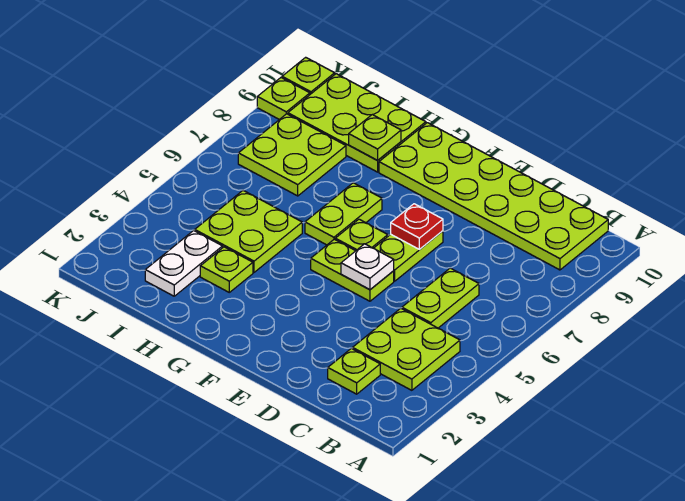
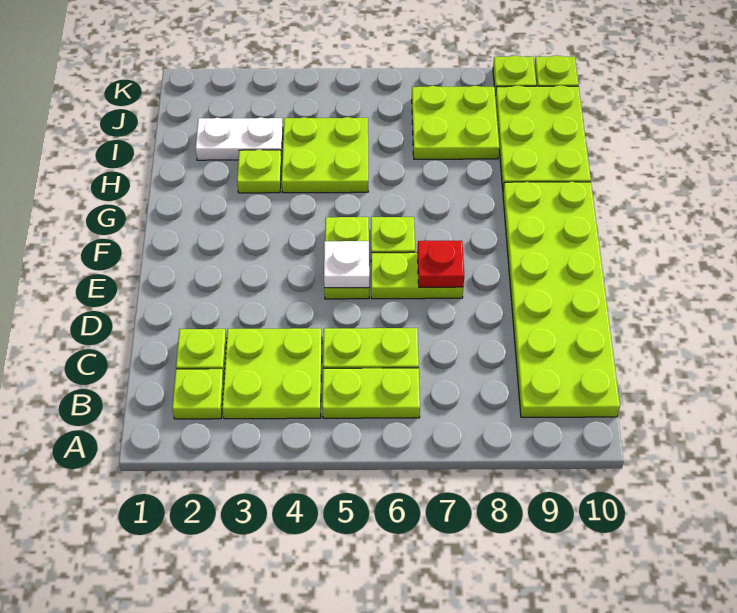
lime plate G6:G7 level 1 -> lime plate B5:B6 level 1
lime plate H9 level 2 -> lime plate B2 level 1

